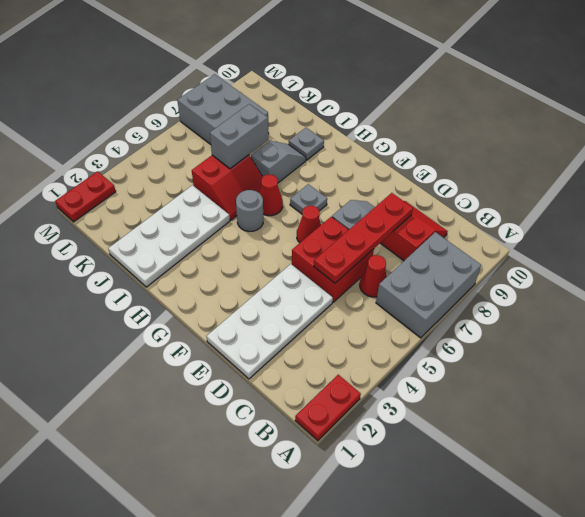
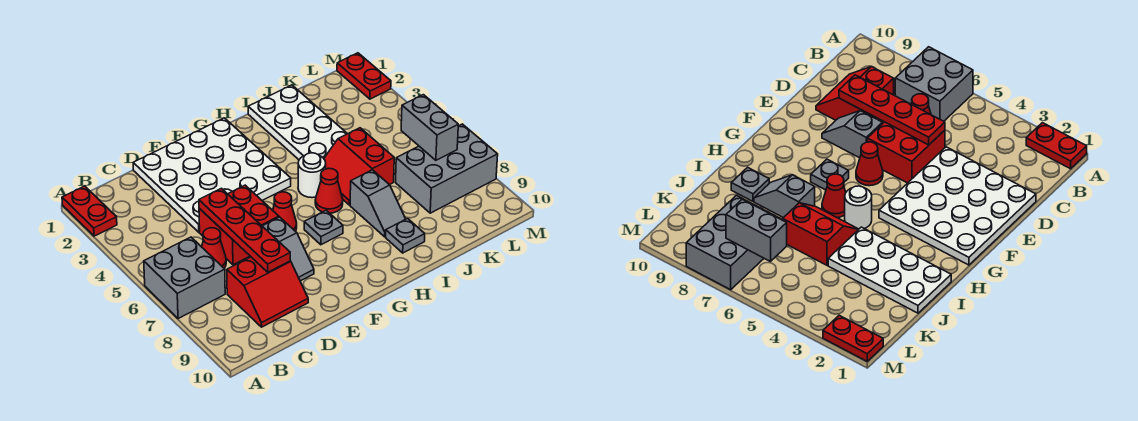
grey brick A6:B8 level 1 -> grey brick A6:B7 level 1
white plate D1:E4 level 1 -> white plate D1:G4 level 1
grey round brick H5 level 1 -> white round brick H5 level 1
grey brick J6:J7 level 2 -> grey brick L6:L7 level 2

